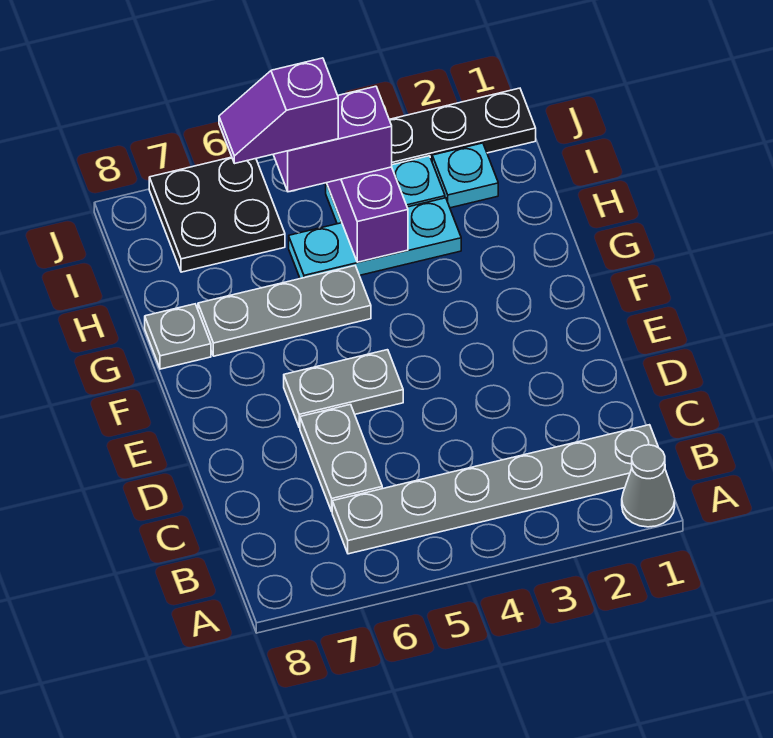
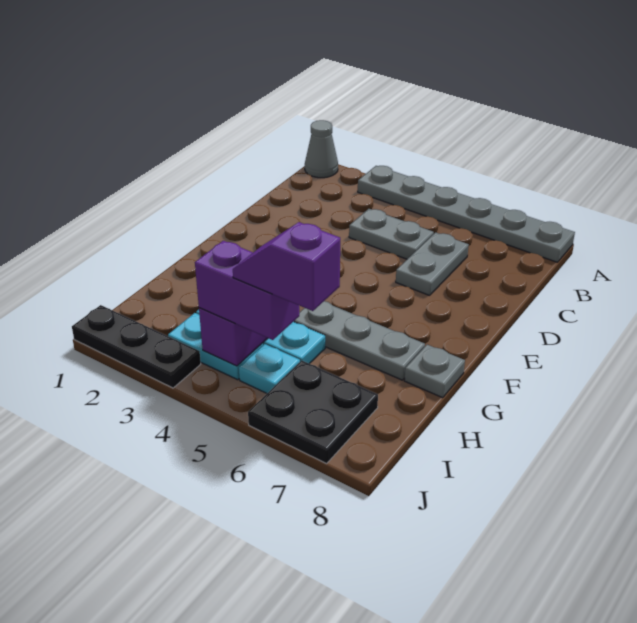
grey plate B1:B6 level 1 -> grey plate A3:A8 level 1
grey plate E5:E6 level 1 -> grey plate C4:C5 level 1
cyan plate I2 level 1 -> cyan plate I5 level 1
purple slope I5:I6 level 4 top 5 -> purple slope I5:I6 level 4 top 6

